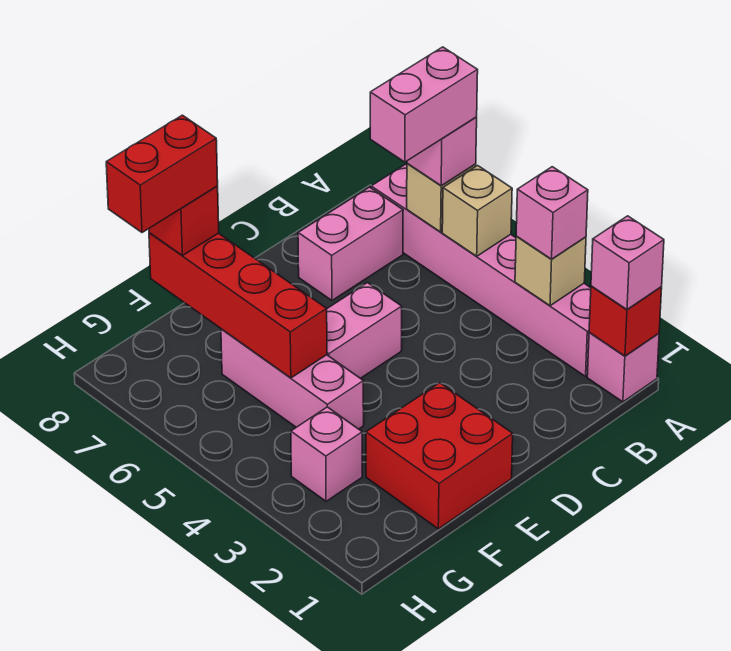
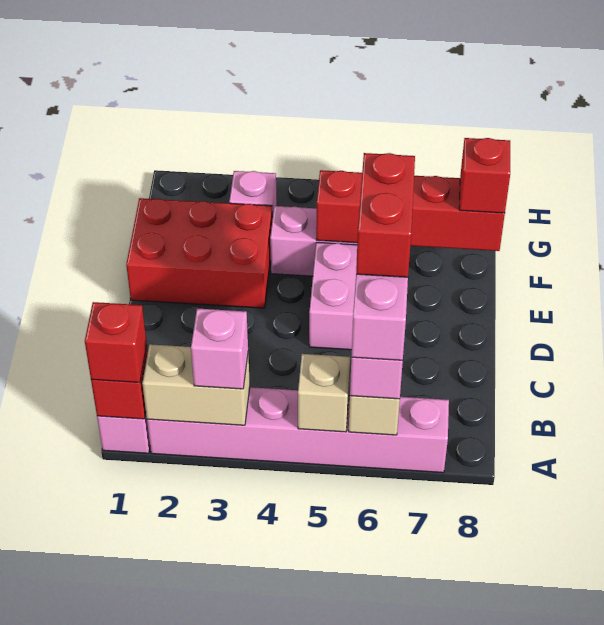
pink brick A1 level 3 -> red brick A1 level 3
tan brick A3 level 2 -> tan brick A2:A3 level 2
pink brick B7:C7 level 1 -> none
red brick E1:F2 level 1 -> red brick E1:F3 level 1
red brick F8:G8 level 4 -> red brick B6:C6 level 5

